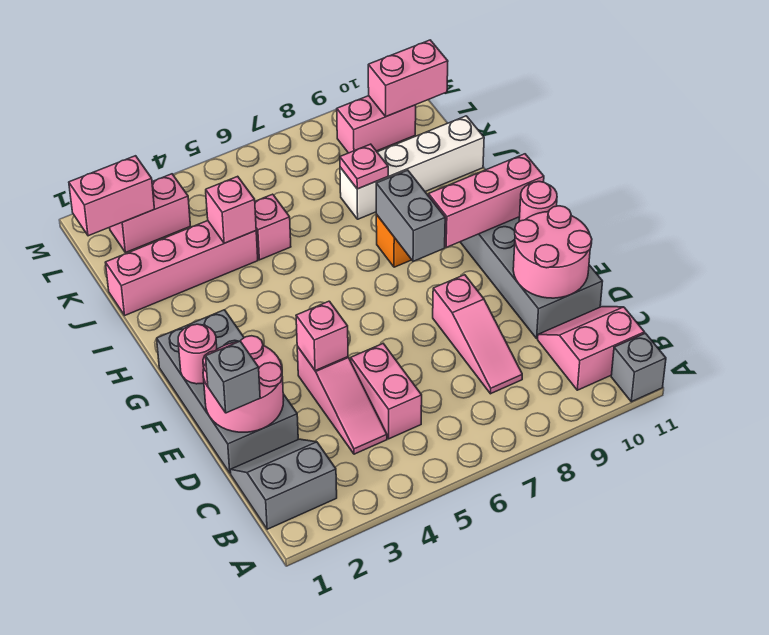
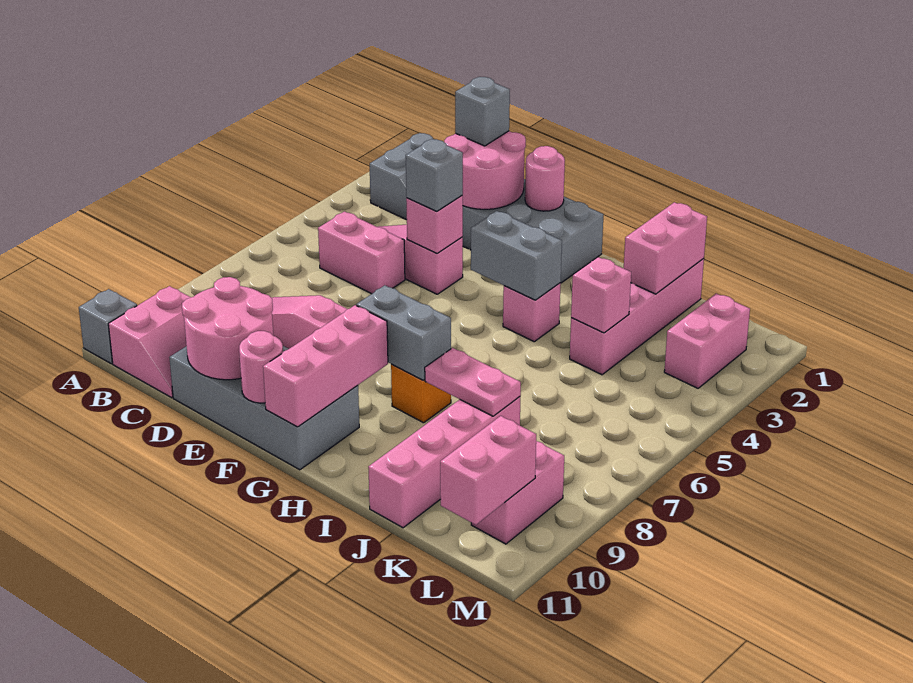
none -> grey brick E4 level 3
none -> grey brick G4:H4 level 2
pink brick J5 level 1 -> pink brick H4 level 1
white brick J8:J11 level 1 -> pink brick J8:J11 level 1
pink plate J8 level 2 -> pink plate I8:J8 level 2
pink brick L1:L2 level 2 -> pink brick J1:J2 level 2

